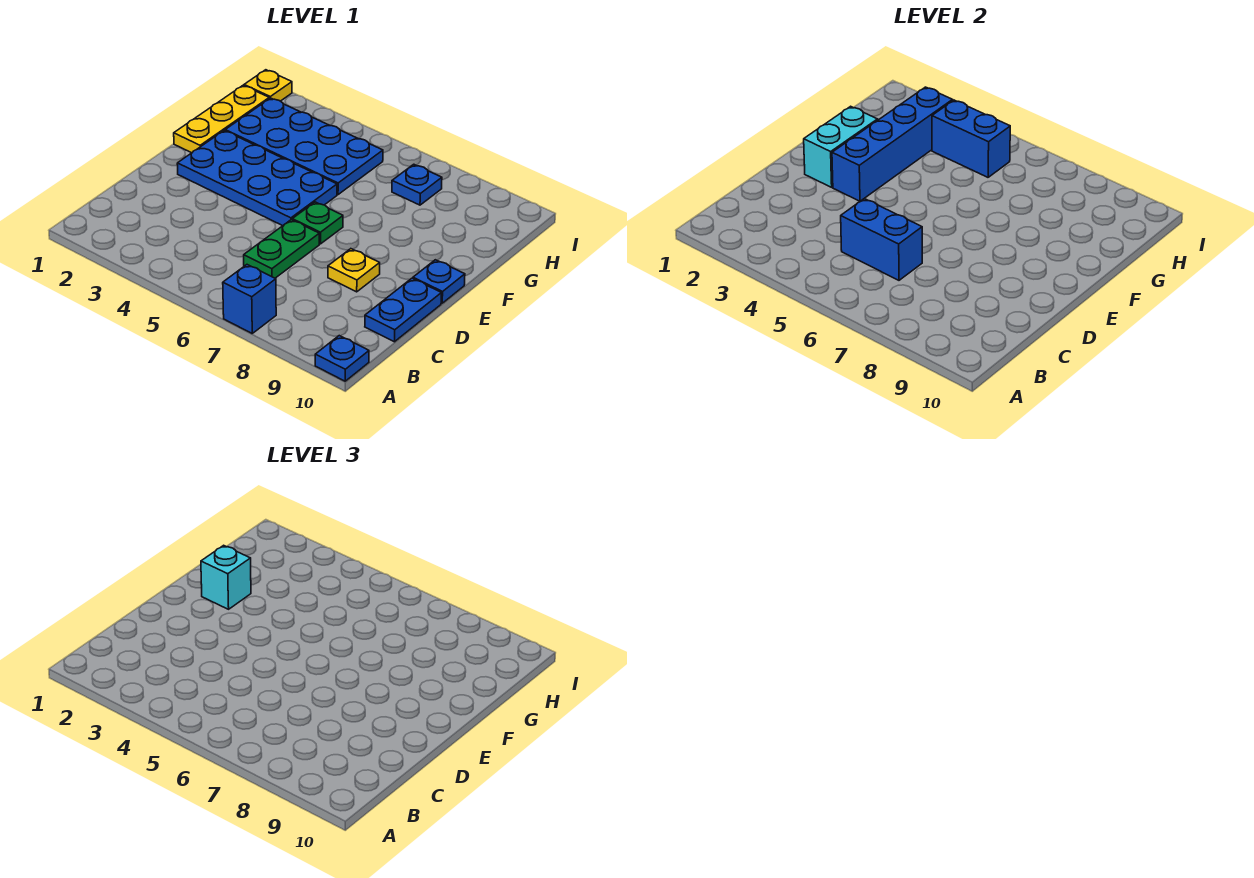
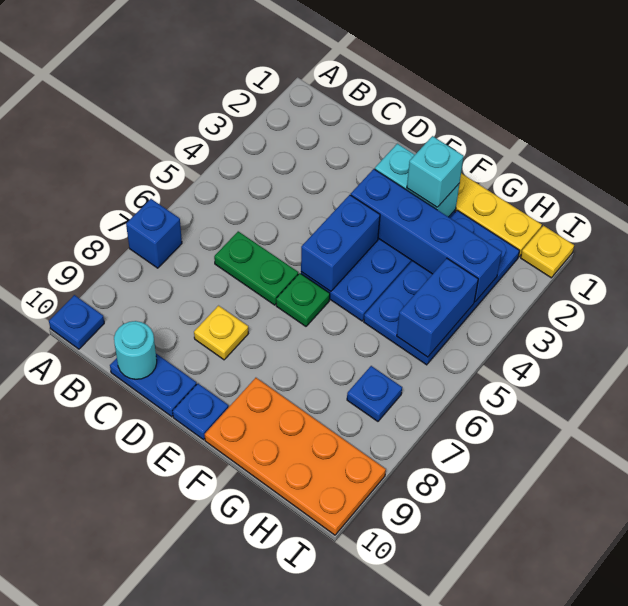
blue brick C5:C6 level 2 -> blue brick E4:E5 level 2
none -> cyan round brick C10 level 2
none -> orange plate F9:I10 level 1

